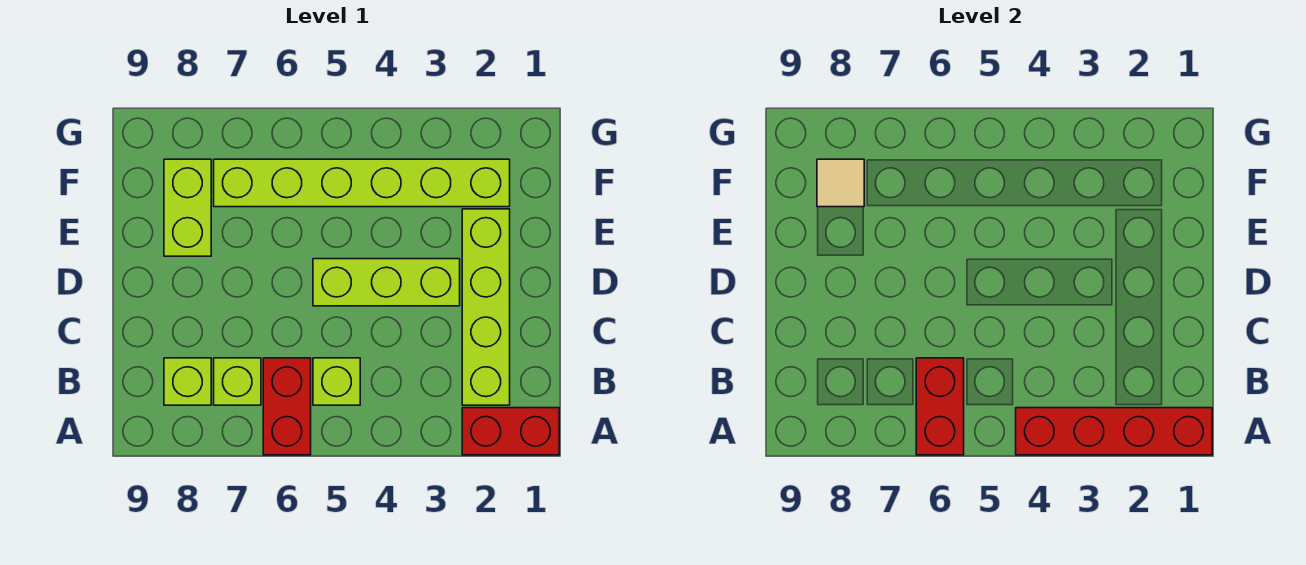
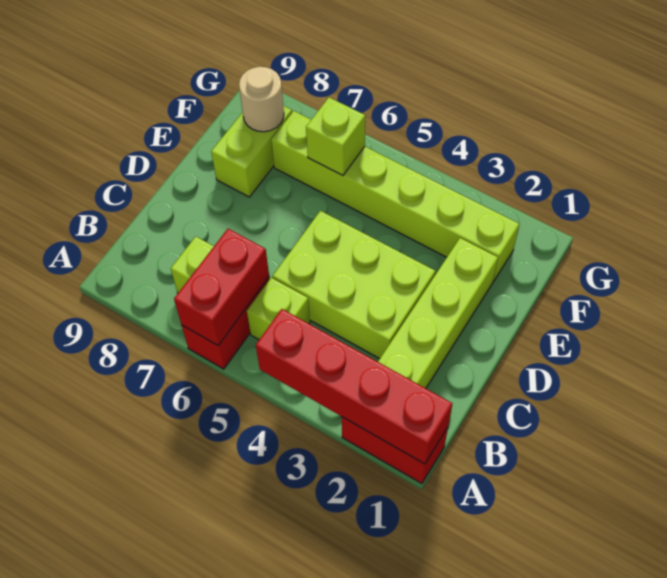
lime brick B8 level 1 -> lime brick F6 level 2
lime brick D3:D5 level 1 -> lime brick C3:D5 level 1
tan tile F8 level 2 -> tan round brick F8 level 2

